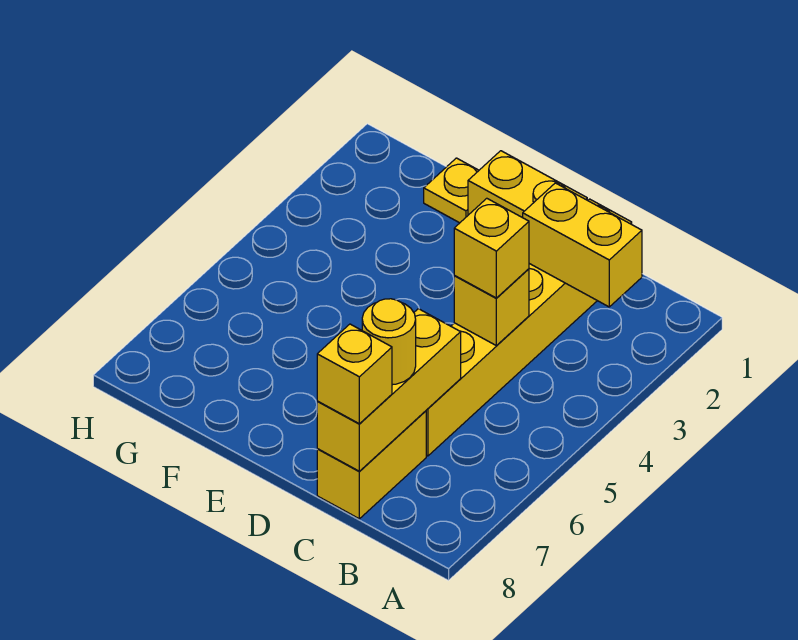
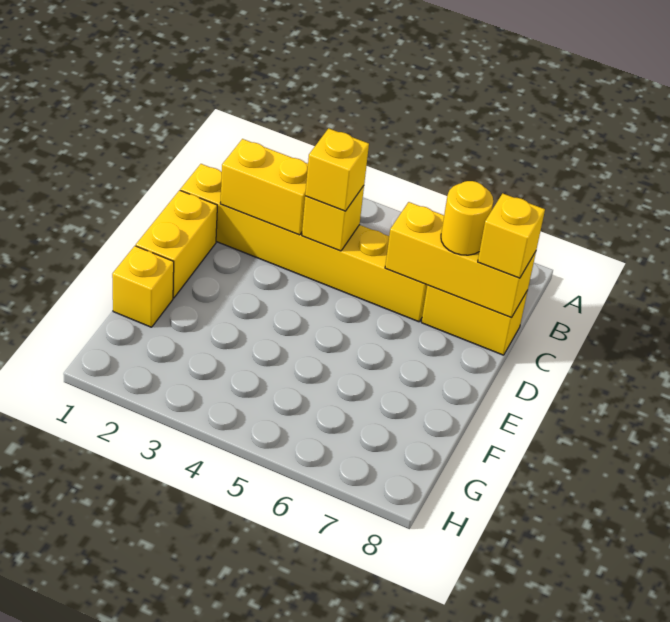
yellow brick B2:C2 level 2 -> yellow brick C2:C3 level 2
yellow plate F1 level 1 -> yellow brick F1 level 1

